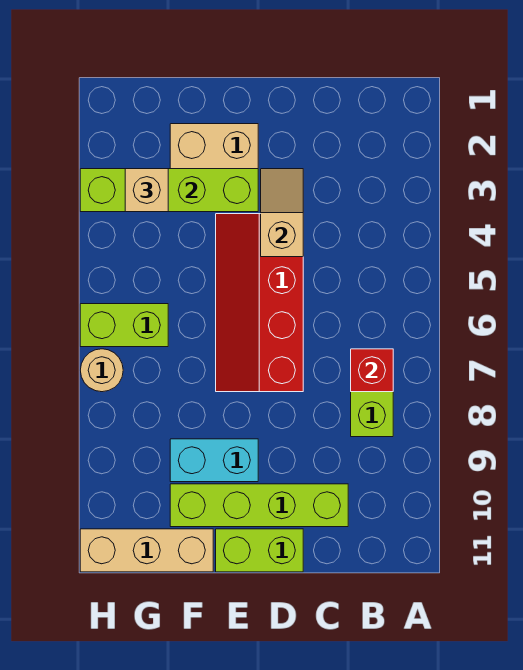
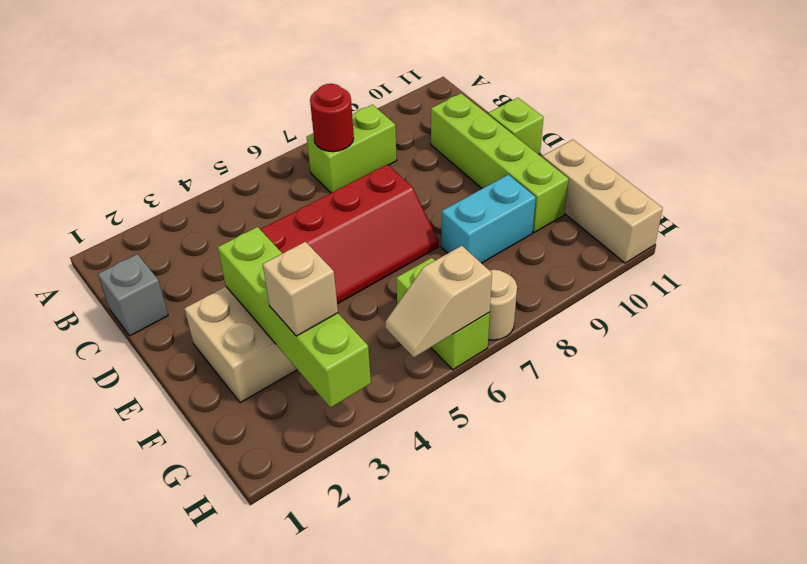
red brick B7 level 2 -> red round brick B7 level 2
none -> grey brick C1 level 1
tan slope D3:D4 level 2 top 4 -> tan slope H5:H6 level 2 top 6
lime brick D11:E11 level 1 -> lime brick D11 level 1
cyan brick E9:F9 level 1 -> cyan brick F8:F9 level 1

